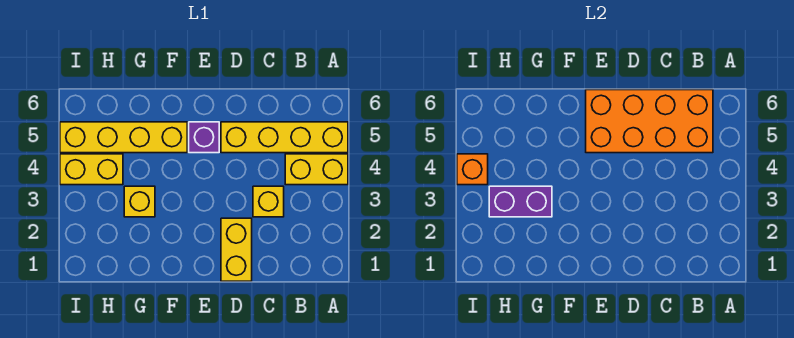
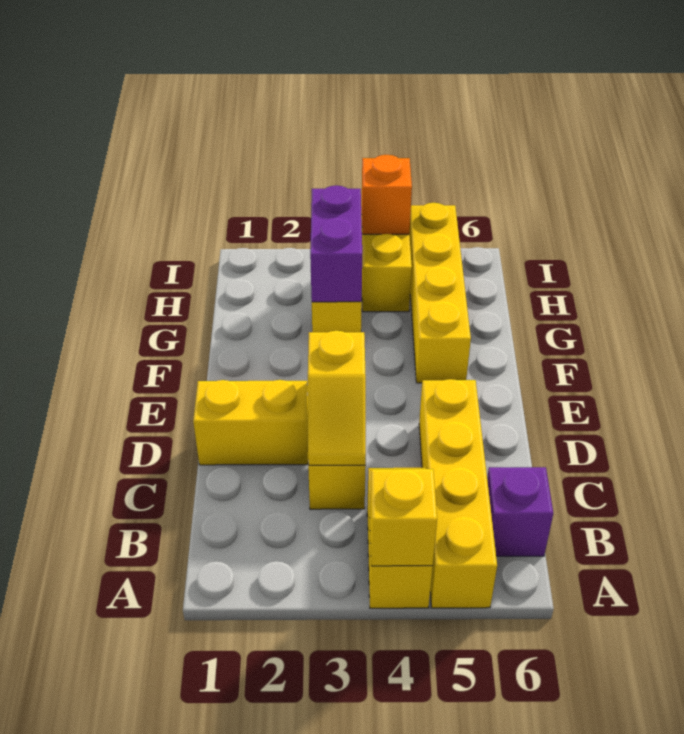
none -> yellow brick A4 level 2
orange brick B5:E6 level 2 -> none
none -> yellow slope C3:D3 level 2 top D
purple brick E5 level 1 -> purple brick B6 level 1

